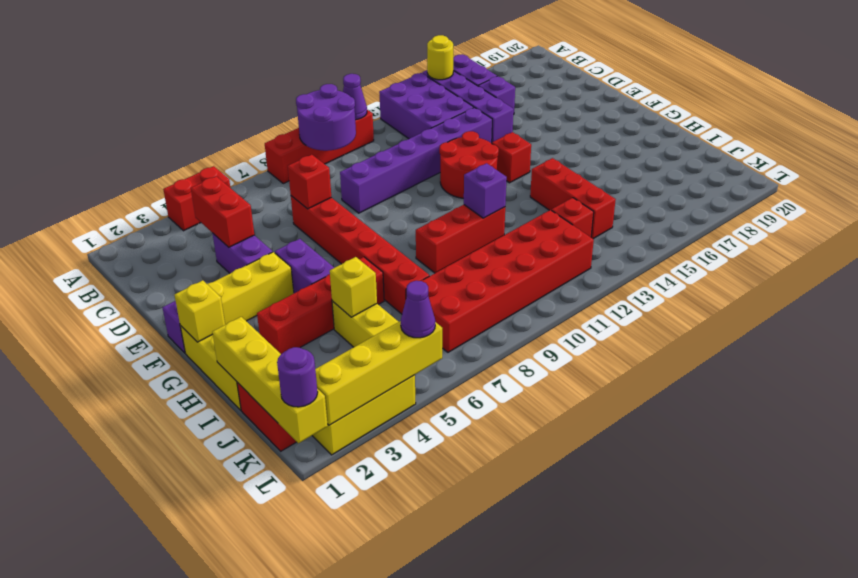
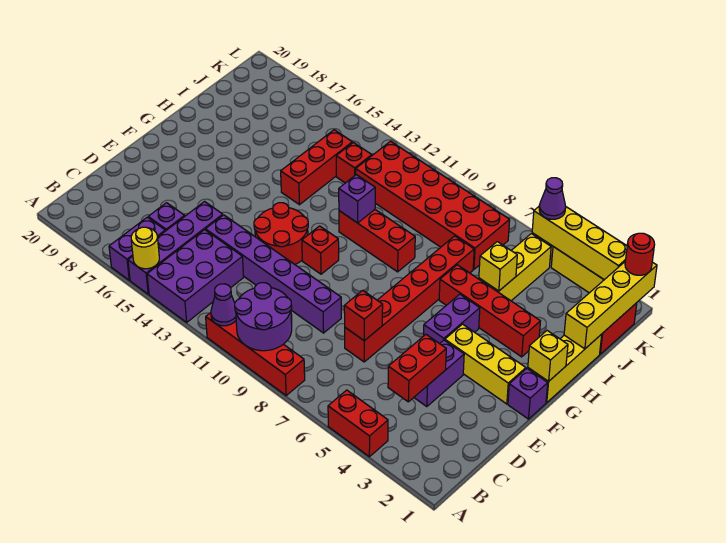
red brick F14 level 1 -> red brick F11 level 1
purple round brick L1 level 3 -> red round brick L1 level 3

